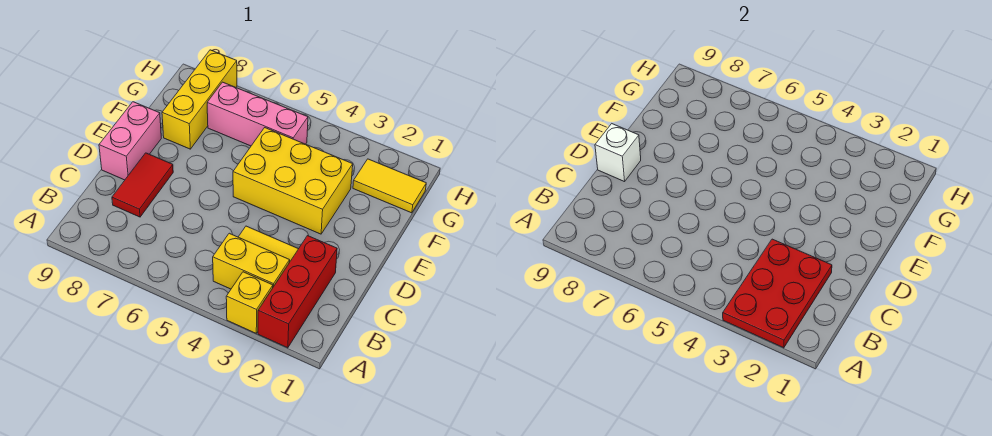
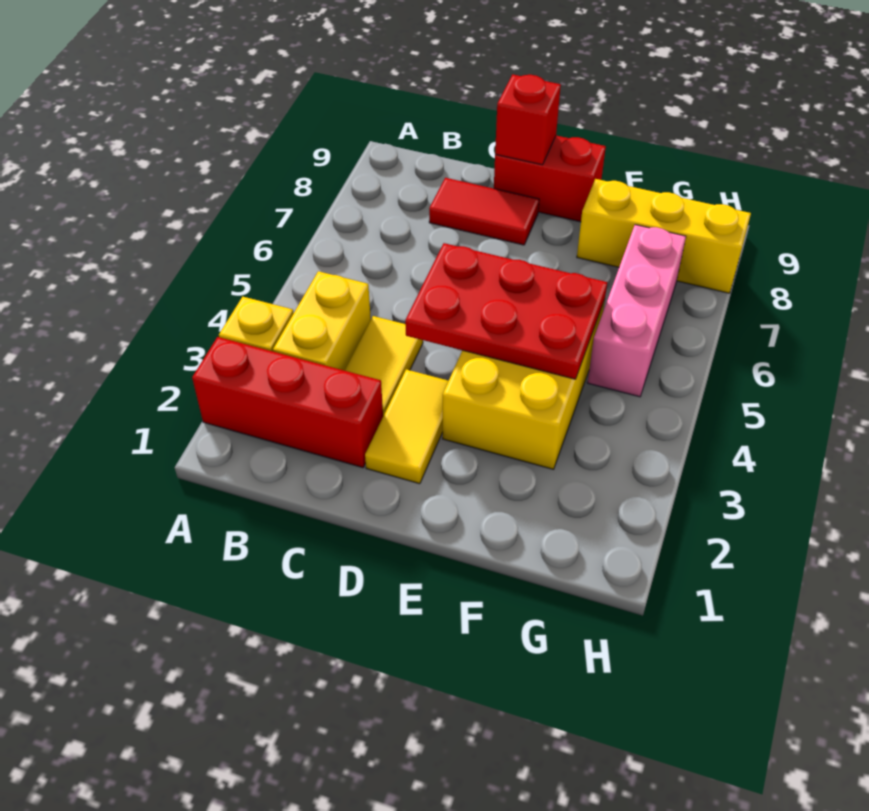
red plate A2:C3 level 2 -> red plate D4:F5 level 2
pink brick D9:E9 level 1 -> red brick D9:E9 level 1
white brick D9 level 2 -> red brick D9 level 2
yellow tile G1:G2 level 1 -> yellow tile D2:D3 level 1

